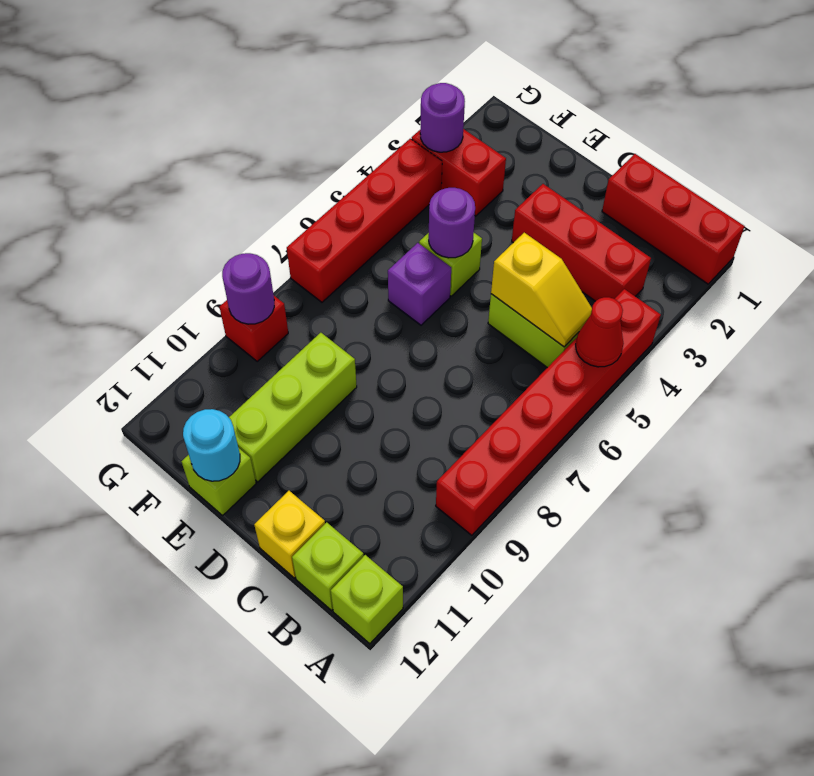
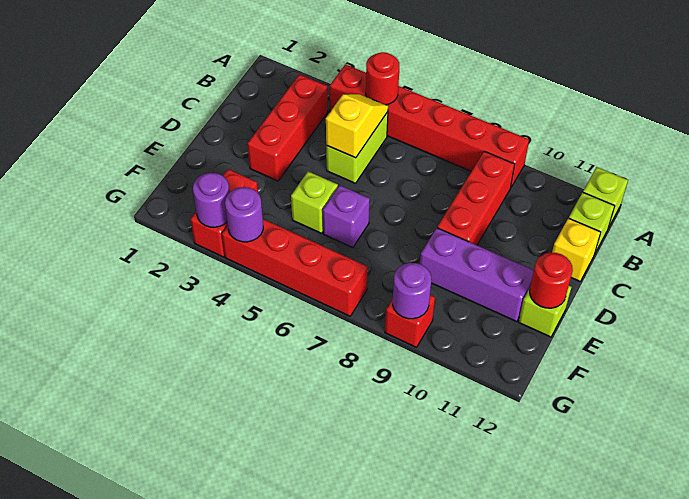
red brick A1:C1 level 1 -> red brick B9:D9 level 1
red cone A5 level 2 -> red round brick A5 level 2
purple round brick E5 level 2 -> purple round brick G4 level 2
lime brick E9:E11 level 1 -> purple brick E9:E11 level 1
cyan round brick E12 level 2 -> red round brick E12 level 2

